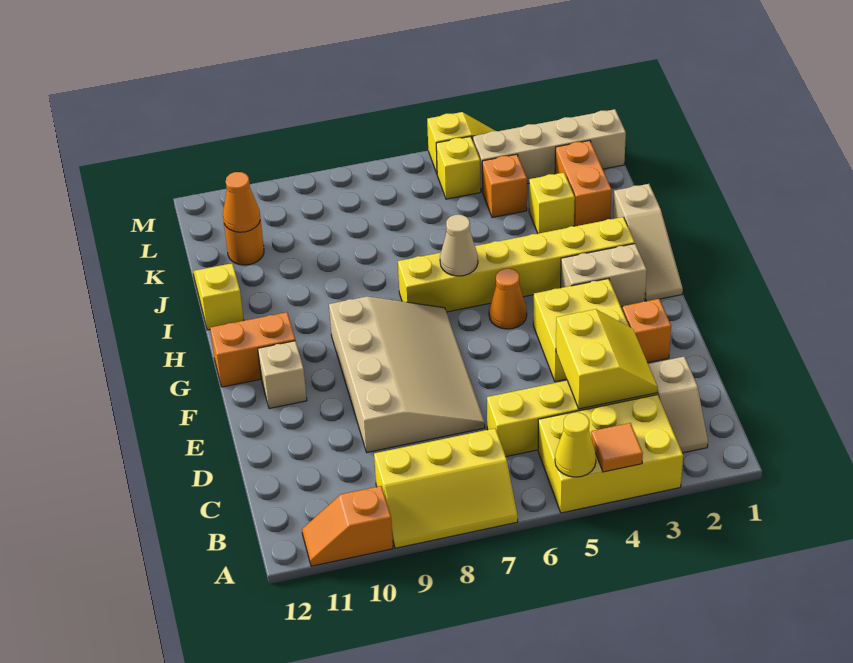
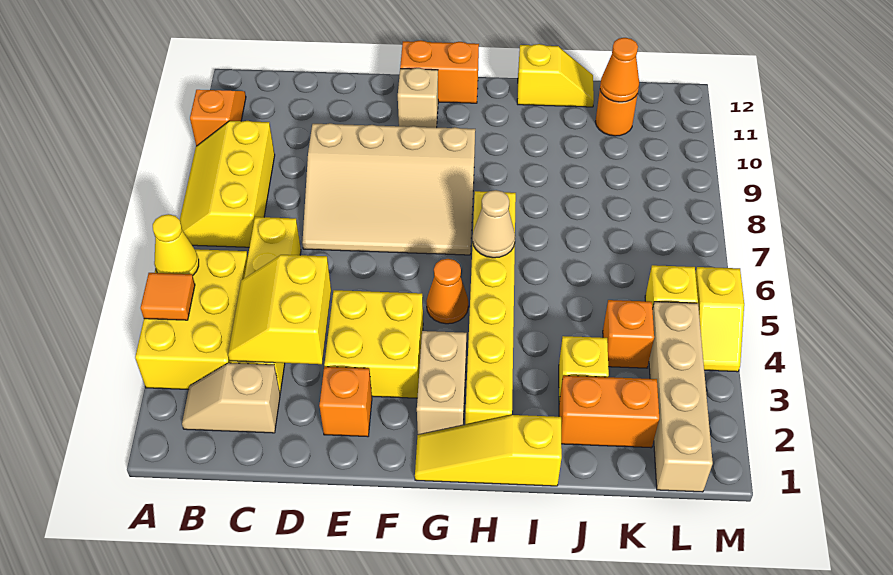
yellow slope C3:D4 level 2 top 4 -> yellow slope C3:D4 level 2 top D
tan slope G1:I1 level 1 top I -> yellow slope G1:I1 level 1 top I
orange brick G11:G12 level 1 -> orange brick F12:G12 level 1

